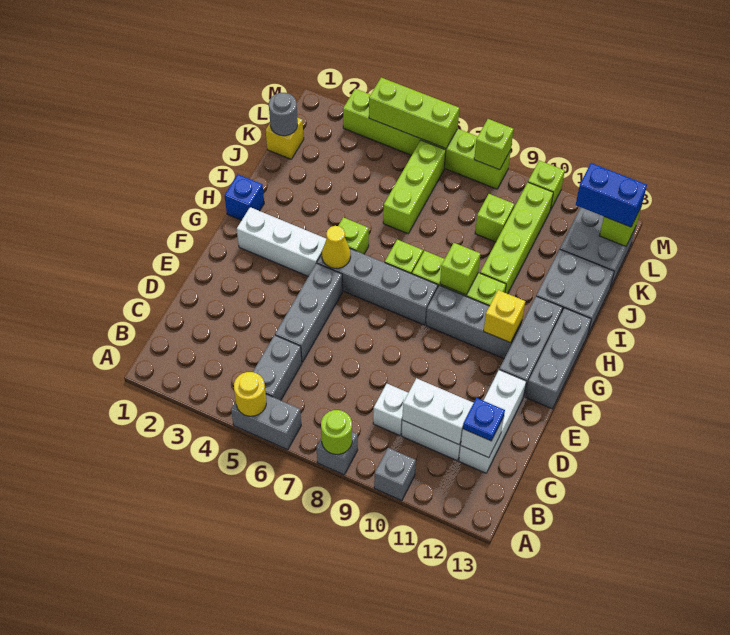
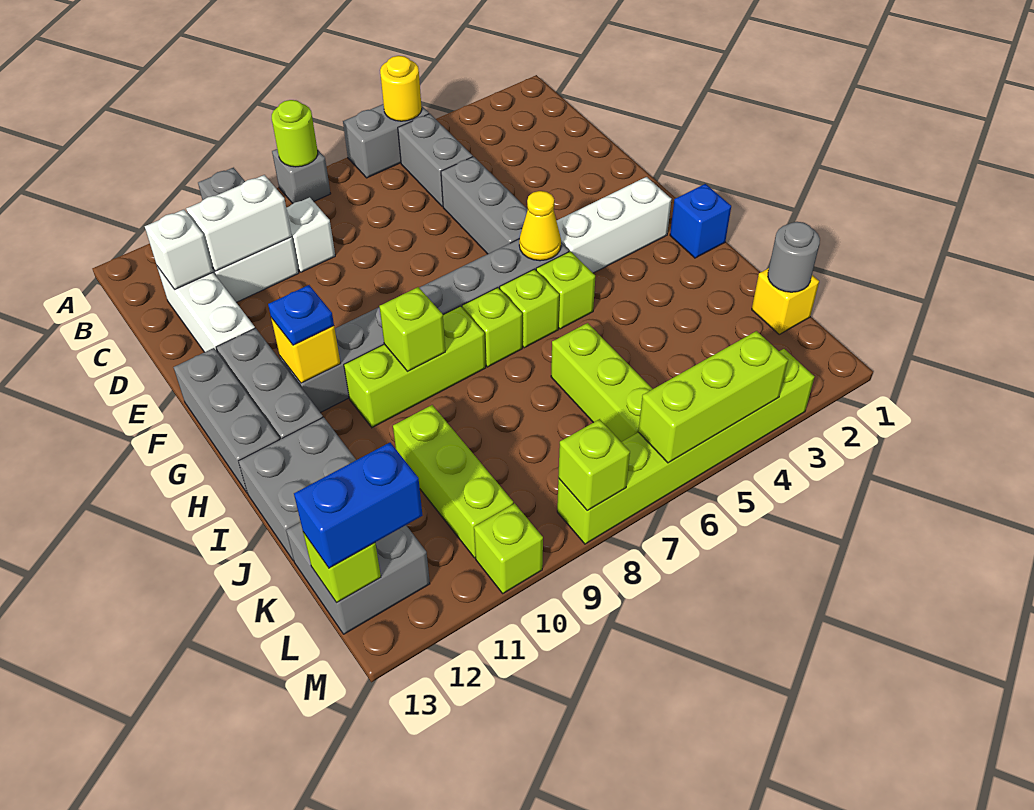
blue plate C12 level 3 -> blue plate G11 level 3
lime brick I10:L10 level 1 -> lime brick J10:L10 level 1
lime brick K9 level 1 -> lime brick H6 level 1

